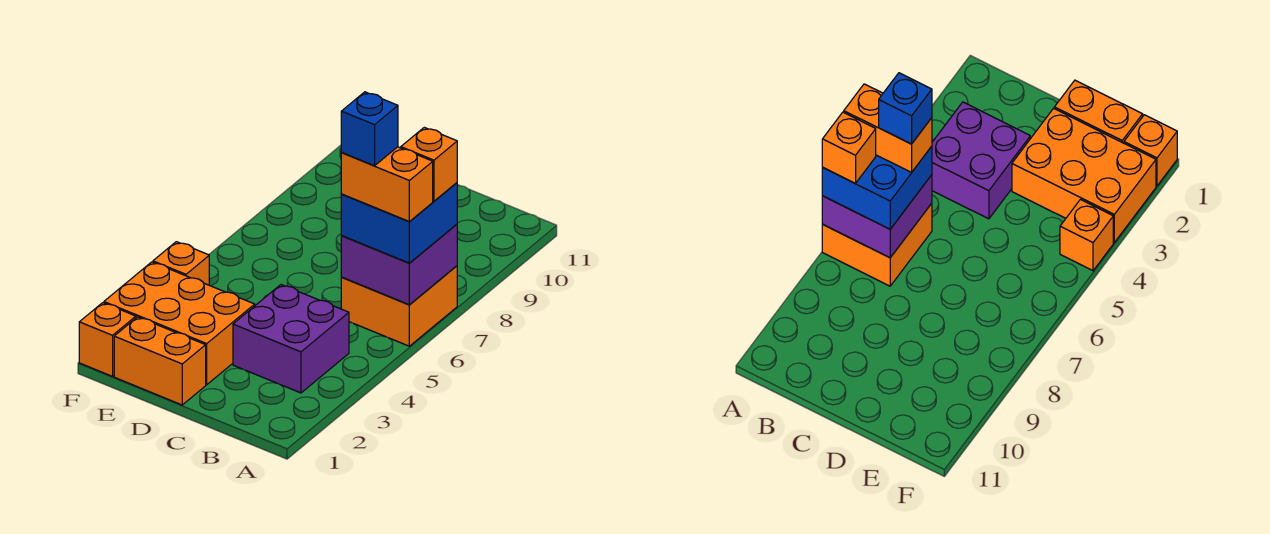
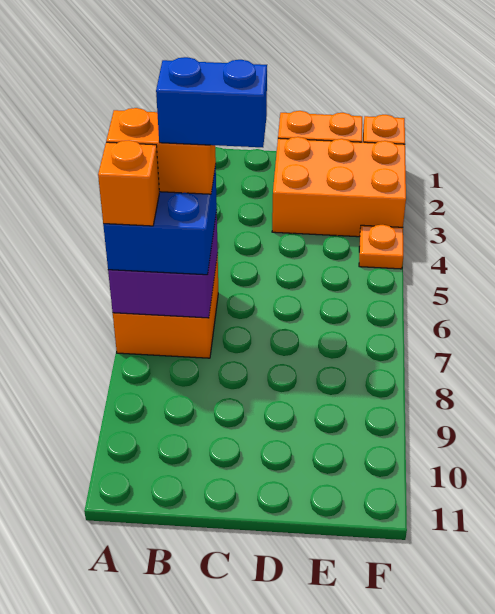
purple brick B3:C4 level 1 -> none
blue brick B6 level 5 -> blue brick B6:C6 level 5
orange brick F4 level 1 -> orange plate F4 level 1

